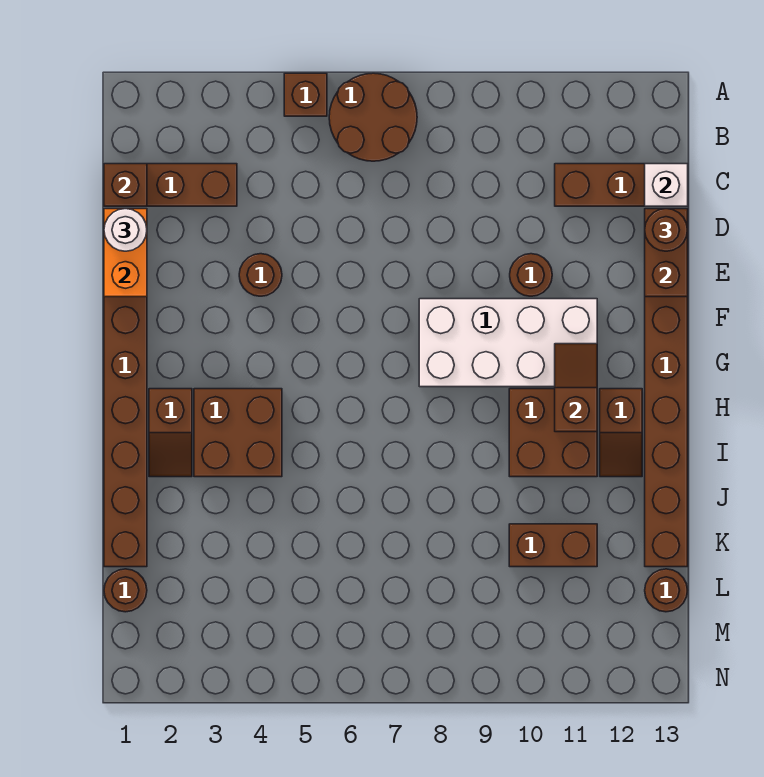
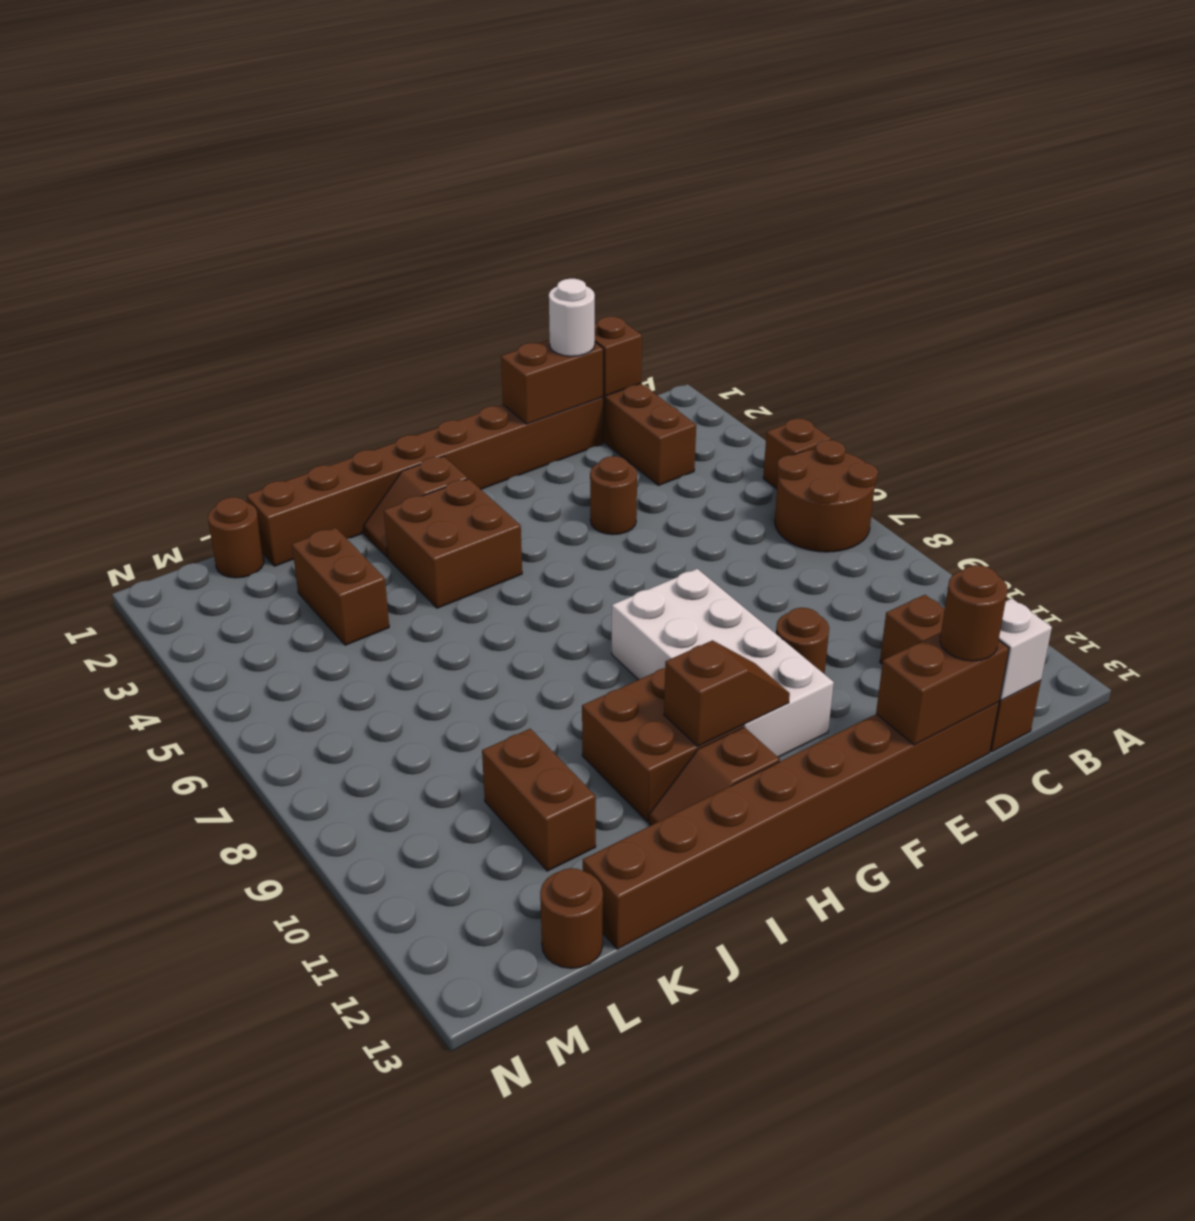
orange brick D1:E1 level 2 -> brown brick D1:E1 level 2
none -> brown brick K3:K4 level 1

